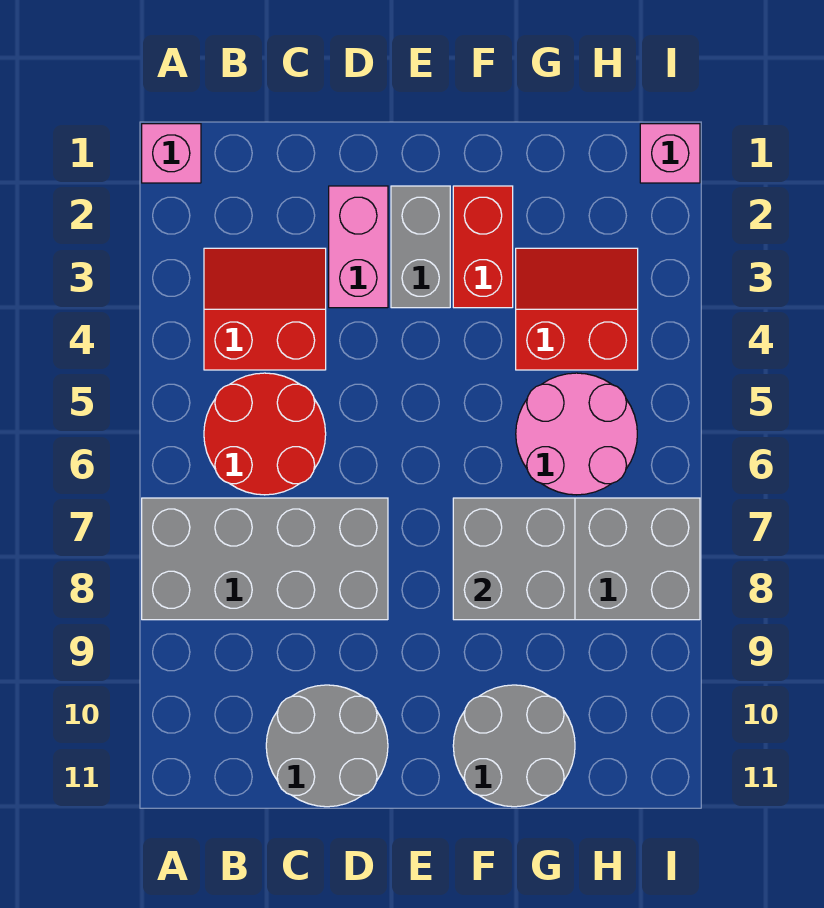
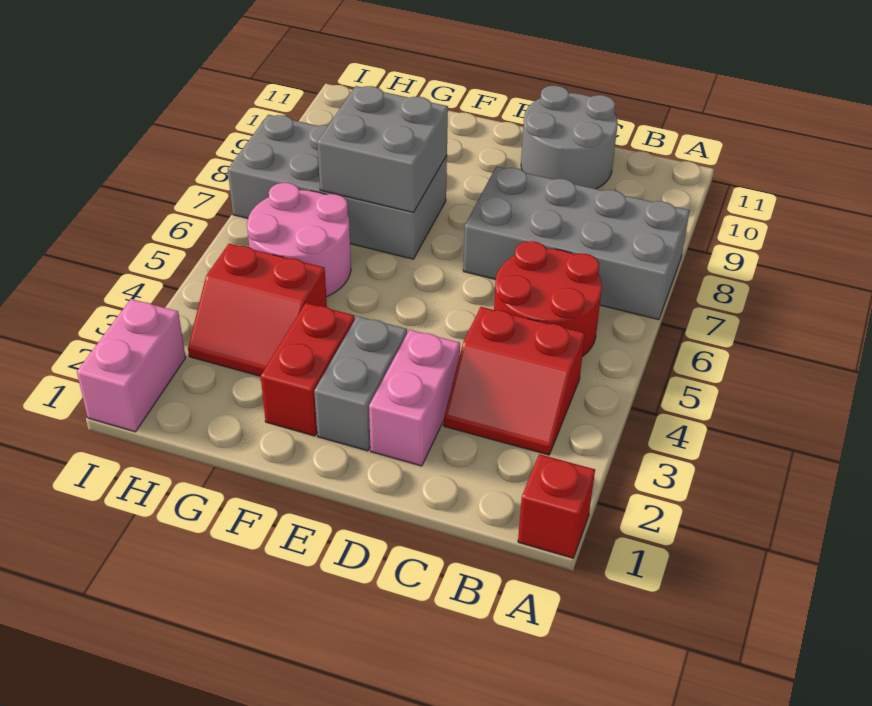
pink brick A1 level 1 -> red brick A1 level 1
grey round brick F10:G11 level 1 -> none
pink brick I1 level 1 -> pink brick I1:I2 level 1

